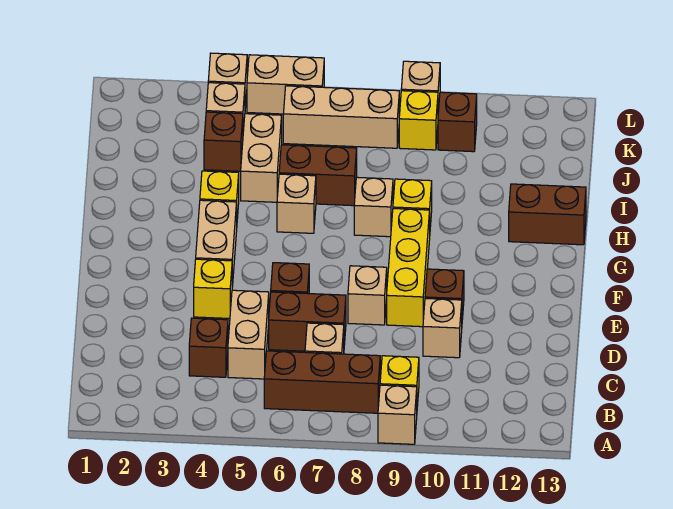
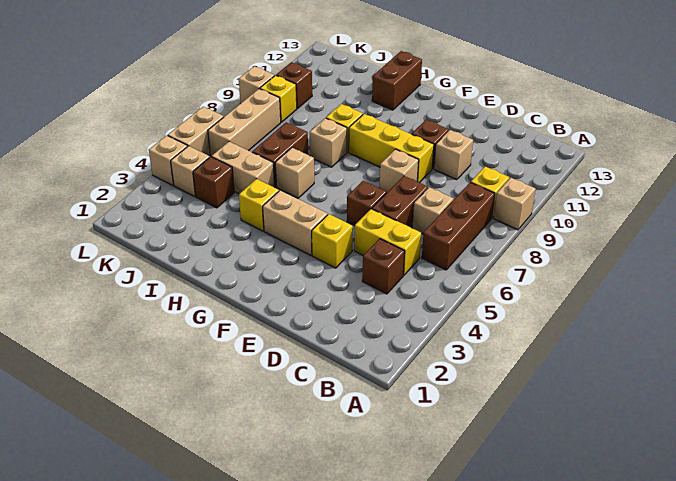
tan brick C5:D5 level 1 -> yellow brick C5:D5 level 1

